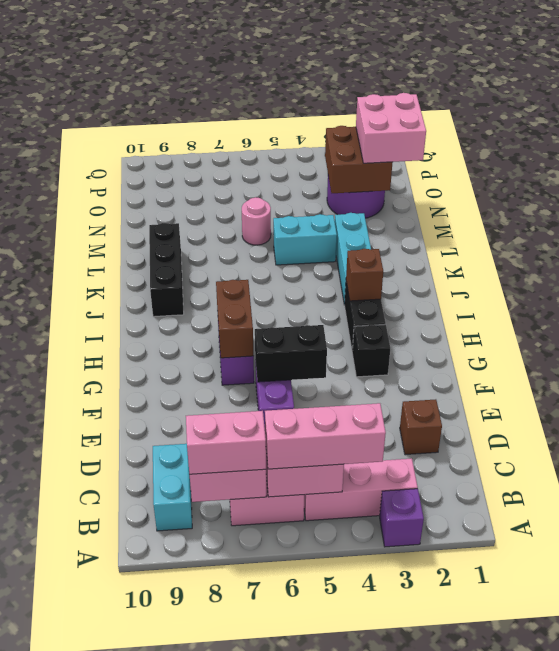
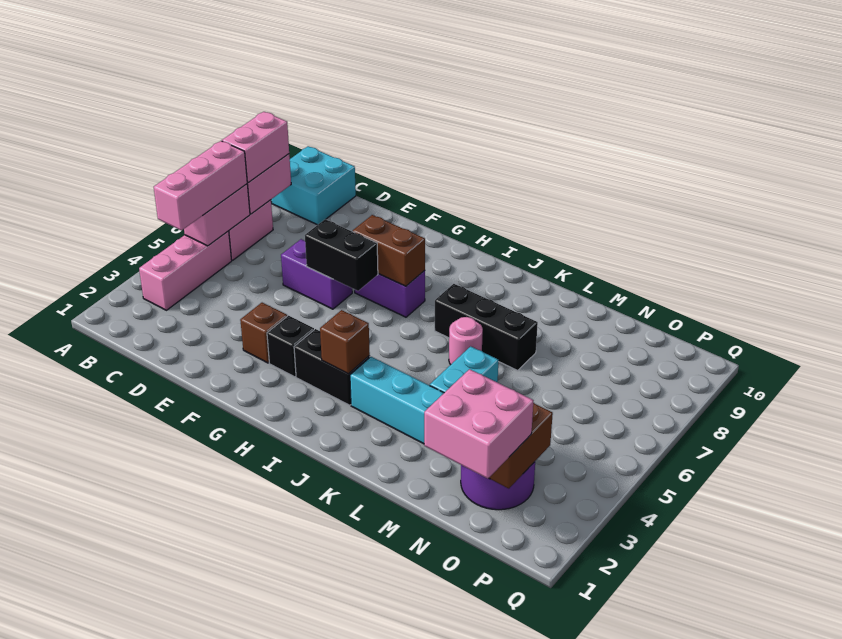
purple brick A3 level 1 -> none
cyan brick B9:C9 level 1 -> cyan brick B9:C10 level 1
brown brick D2 level 1 -> brown brick F3 level 1
black brick F5:F6 level 2 -> black brick F6:G6 level 2
black brick J9:L9 level 1 -> black brick J7:L7 level 1
pink round brick M6 level 1 -> pink round brick K6 level 1

